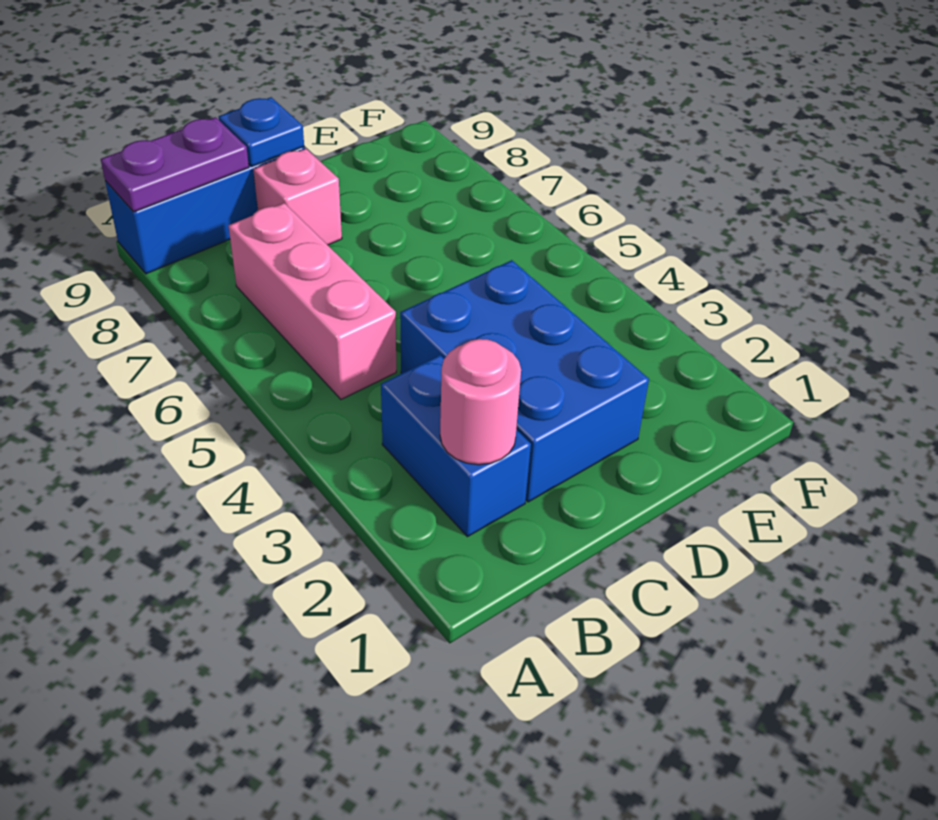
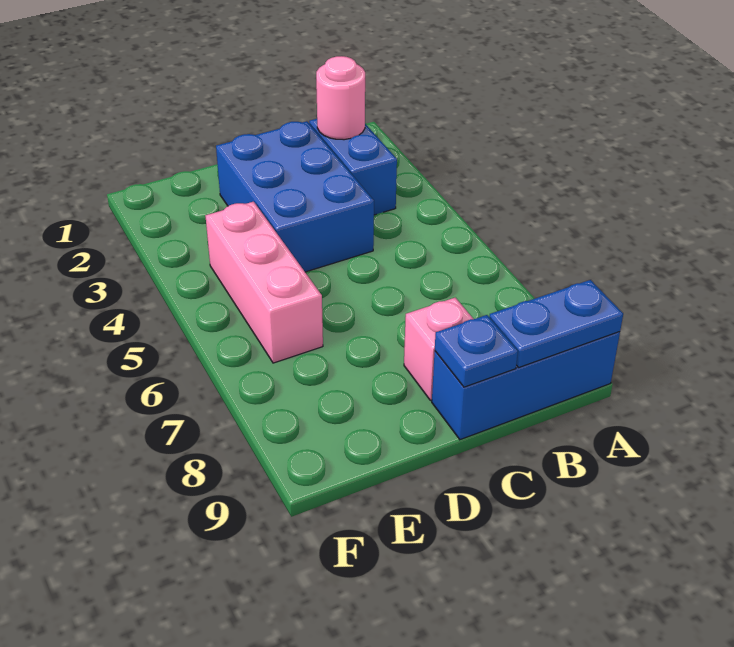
purple plate A9:B9 level 2 -> blue plate A9:B9 level 2
pink brick B5:B7 level 1 -> pink brick E4:E6 level 1

